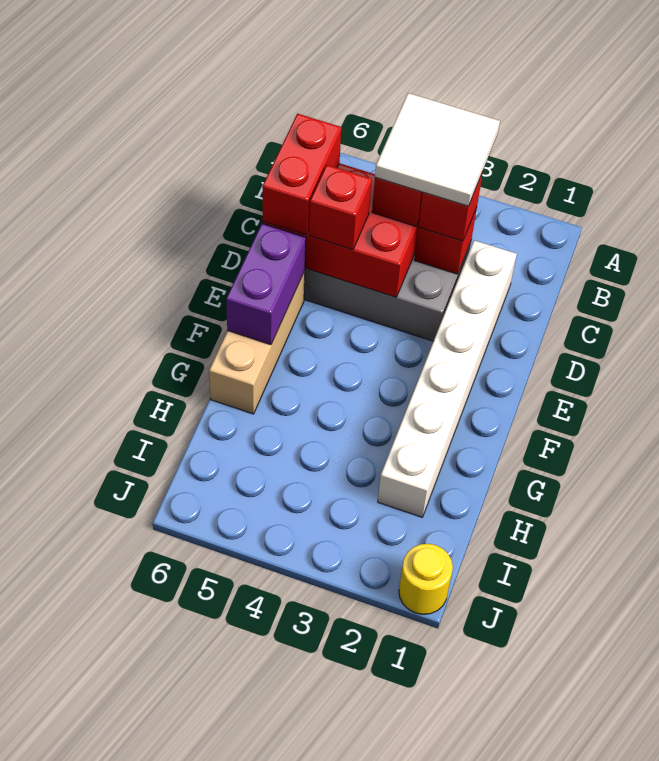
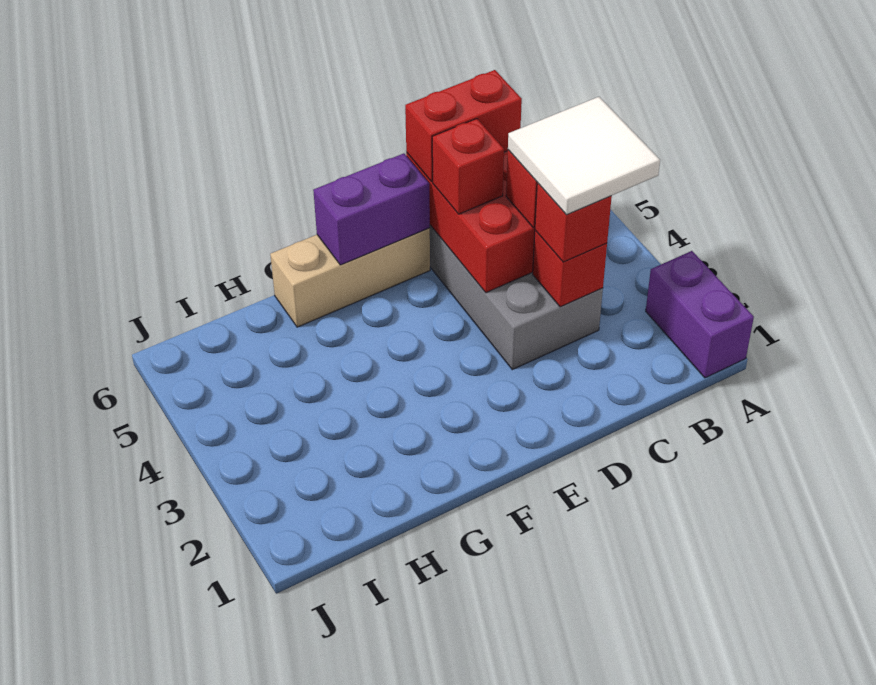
none -> purple brick A1:A2 level 1
white brick C2:H2 level 1 -> none
yellow round brick J1 level 1 -> none

